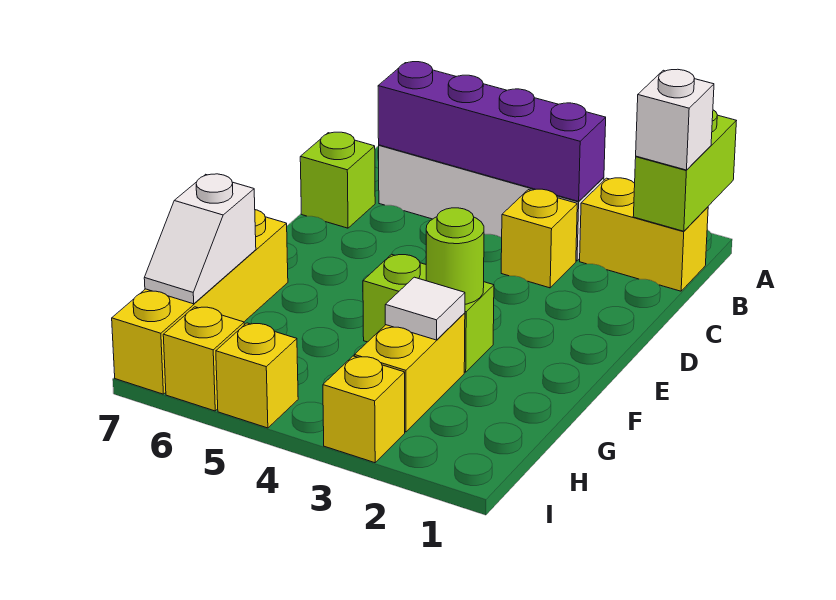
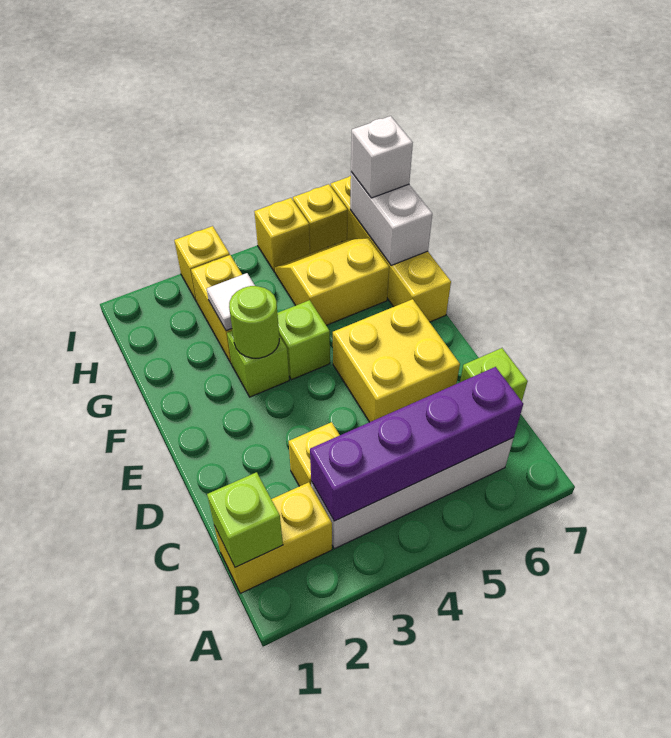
lime brick A1:B1 level 2 -> lime brick B1 level 2
white brick B1 level 3 -> white brick H7 level 3
none -> yellow brick D5:E6 level 1
none -> yellow slope G5:H6 level 1 top G
white slope G7:H7 level 2 top G -> white brick G7:H7 level 2

